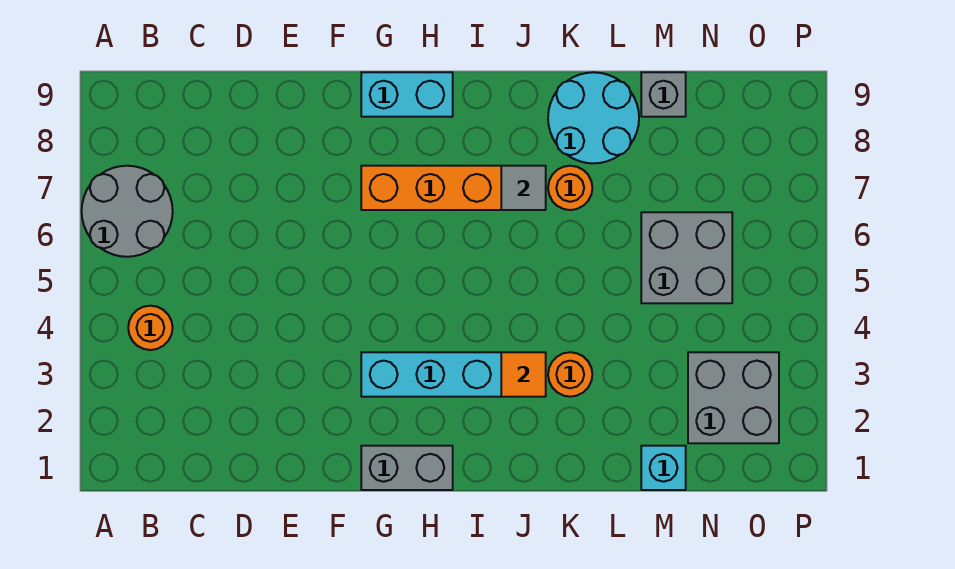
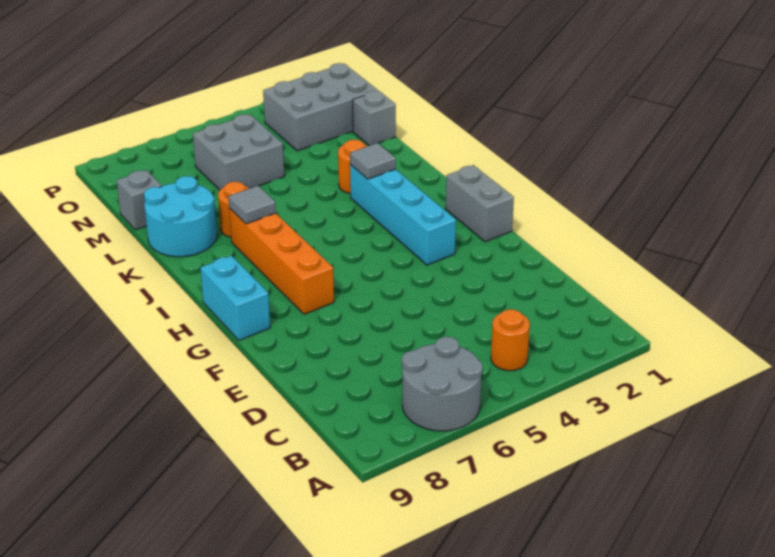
orange tile J3 level 2 -> grey tile J3 level 2
cyan brick M1 level 1 -> grey brick M1 level 1
grey brick N2:O3 level 1 -> grey brick N1:O3 level 1

